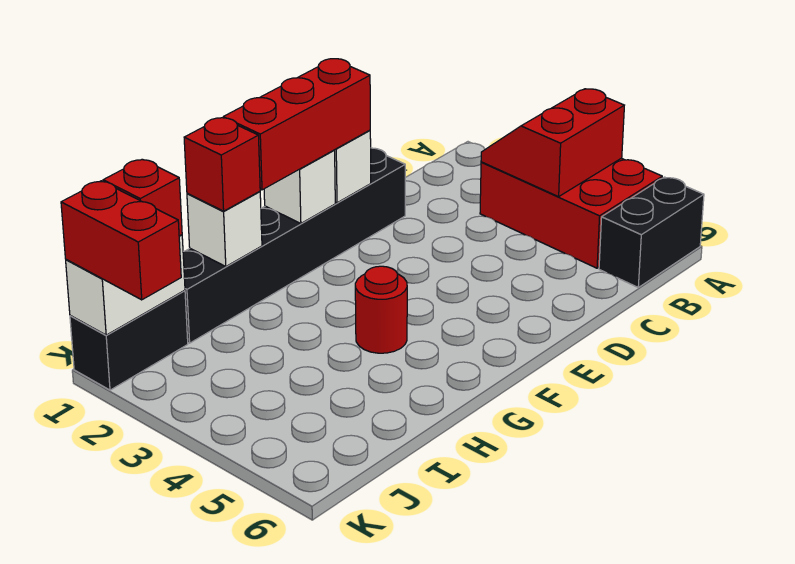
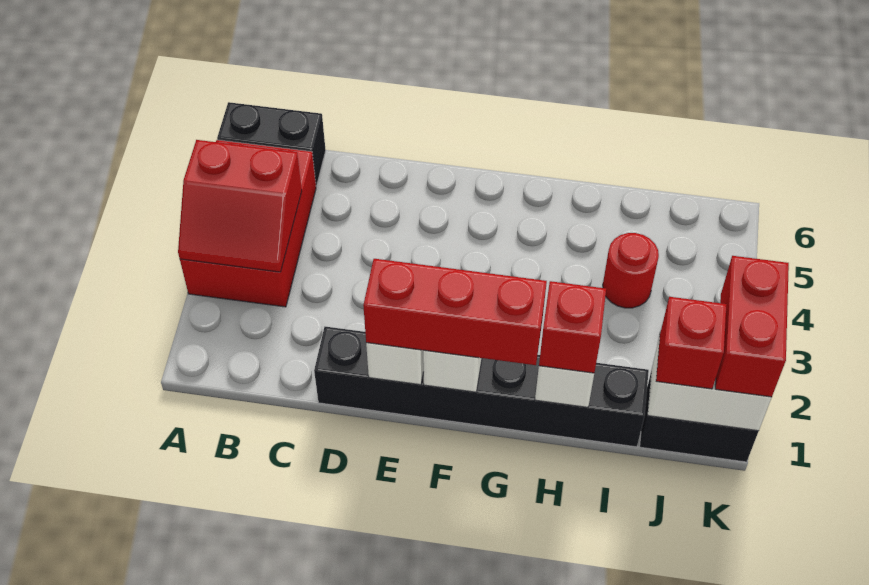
red round brick G4 level 1 -> red round brick I4 level 1

